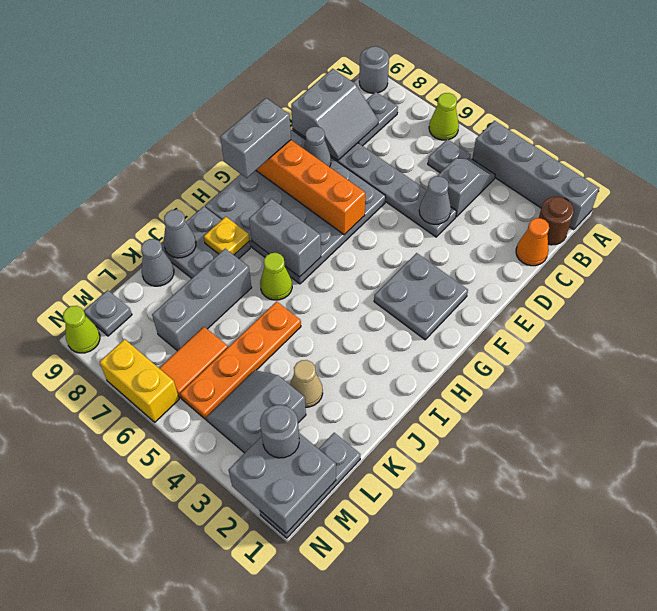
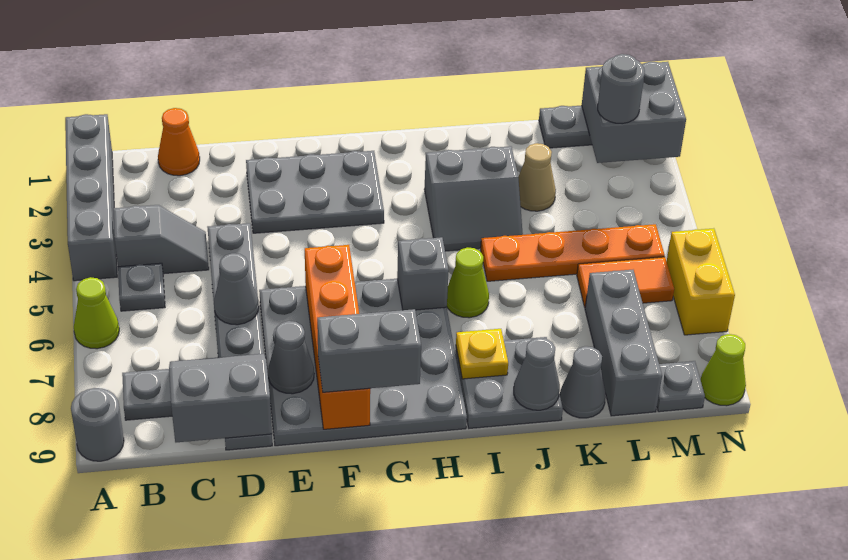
brown round brick B1 level 1 -> none
grey slope B4:C4 level 1 top C -> grey slope B4:C4 level 1 top B
grey cone D4 level 2 -> grey cone D6 level 2
grey plate F2:G3 level 1 -> grey plate E2:G3 level 1
grey brick H6:H7 level 2 -> grey brick H6 level 2
grey brick J7:L7 level 1 -> grey brick L7:L9 level 1
grey slope L3:M4 level 1 top 3 -> grey slope I3:J4 level 1 top 3

